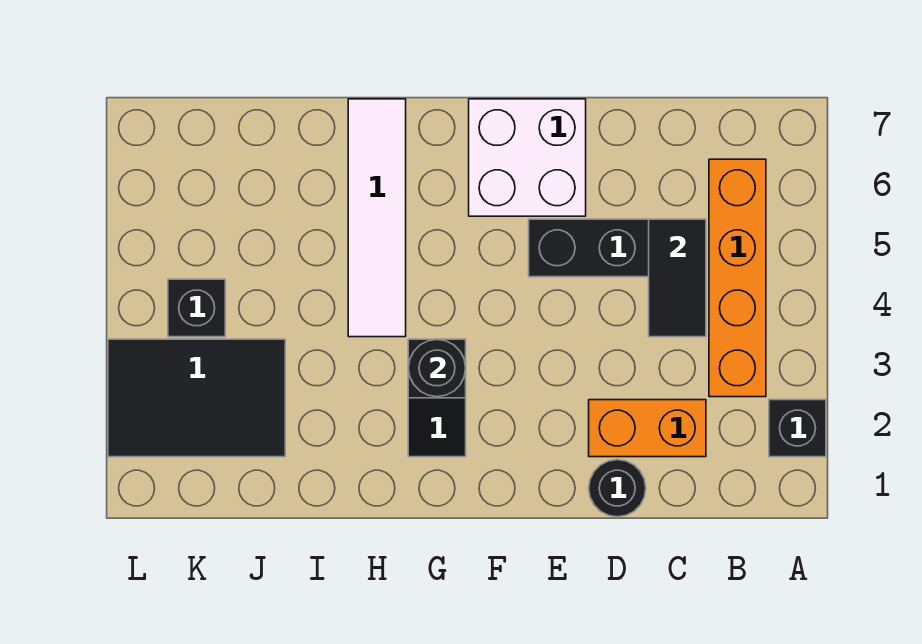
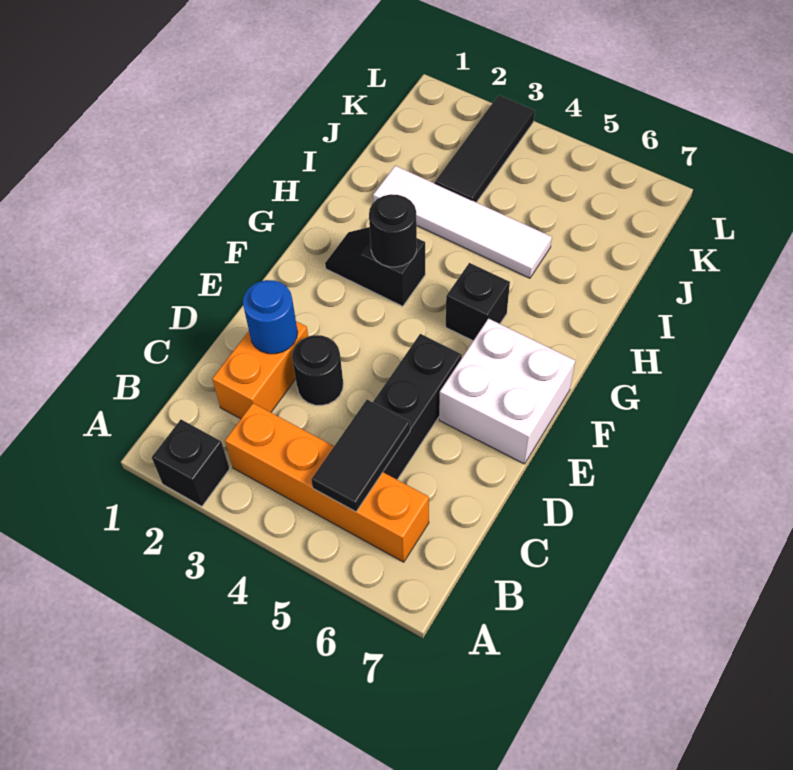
black tile C4:C5 level 2 -> black tile B5:C5 level 2
black round brick D1 level 1 -> black round brick D3 level 1
none -> blue round brick D2 level 2
white tile H4:H7 level 1 -> white tile I2:I5 level 1
black tile J2:L3 level 1 -> black tile J3:L3 level 1
black brick K4 level 1 -> black brick G5 level 1

